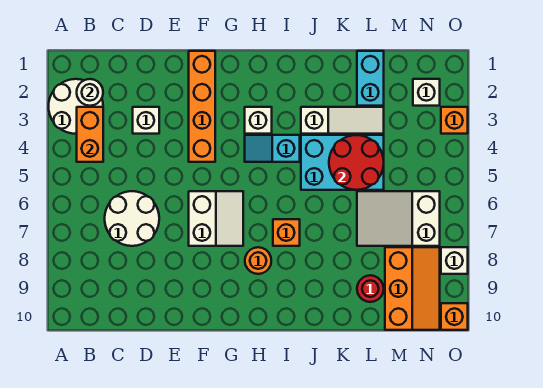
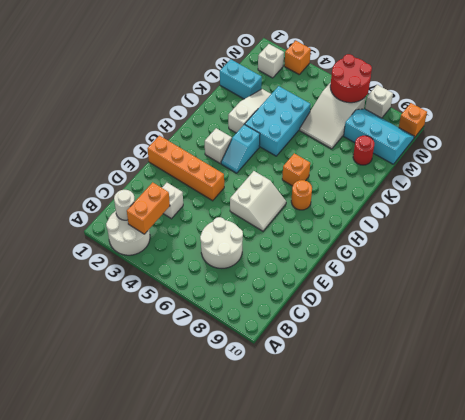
orange brick B3:B4 level 2 -> orange brick B3:C3 level 2
white slope F6:G7 level 1 top F -> white slope F6:G7 level 1 top 6
red round brick K4:L5 level 2 -> red round brick N6:O7 level 2
orange slope M8:N10 level 1 top M -> cyan slope M8:N10 level 1 top M

